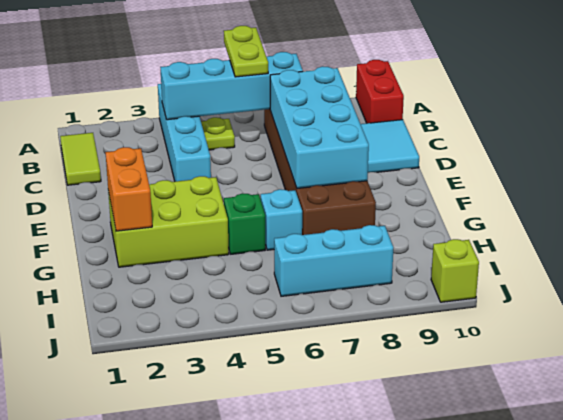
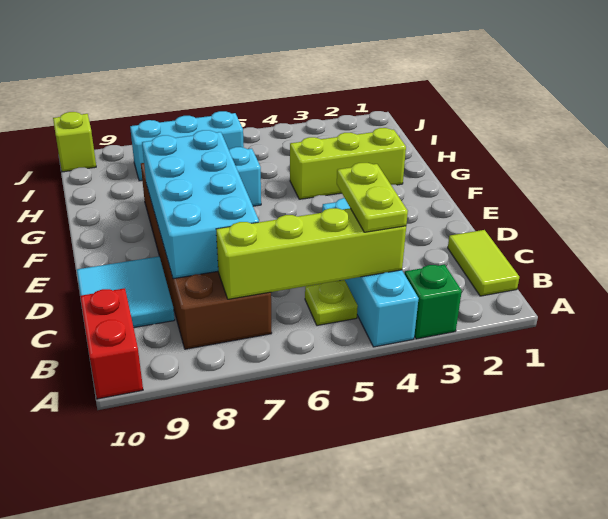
lime plate A6:B6 level 3 -> lime plate B4:C4 level 3
cyan brick B4:B7 level 2 -> lime brick B4:B7 level 2
lime brick F2:G4 level 1 -> lime brick G2:G4 level 1
orange brick F2:G2 level 2 -> none
green brick G5 level 1 -> green brick A3 level 1

